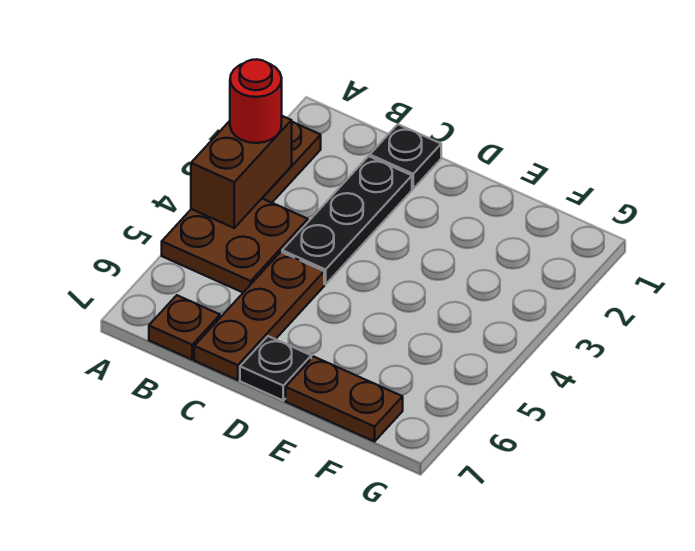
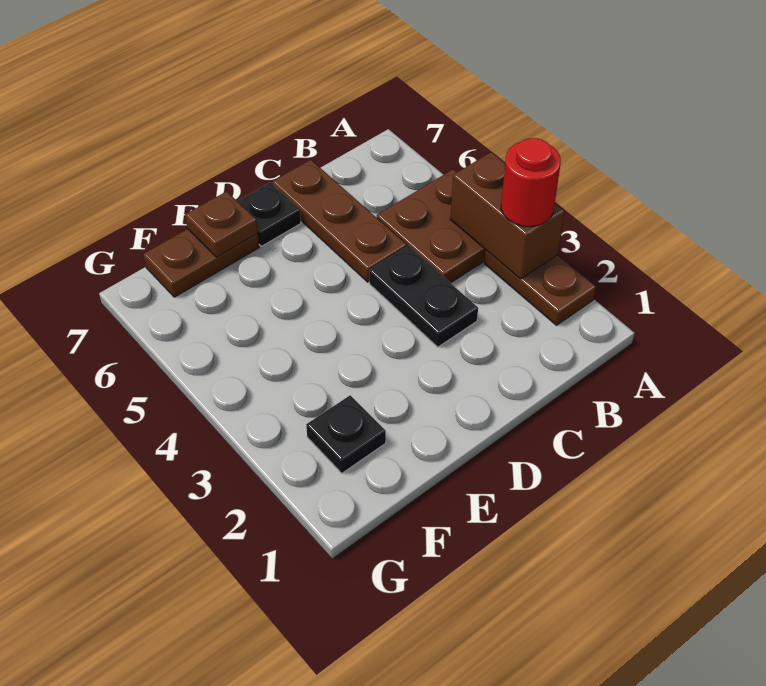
brown plate B7 level 1 -> brown plate E7 level 2
black plate C1 level 1 -> black plate F2 level 1
black plate C2:C4 level 1 -> black plate C3:C4 level 1

